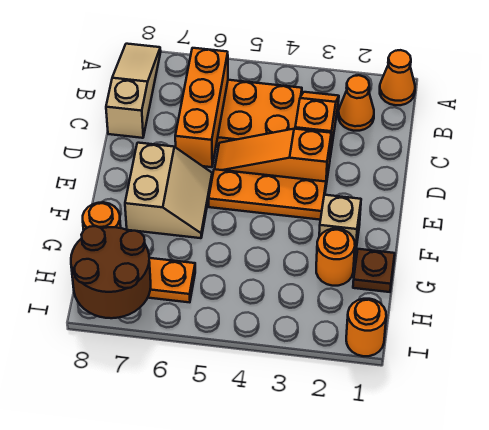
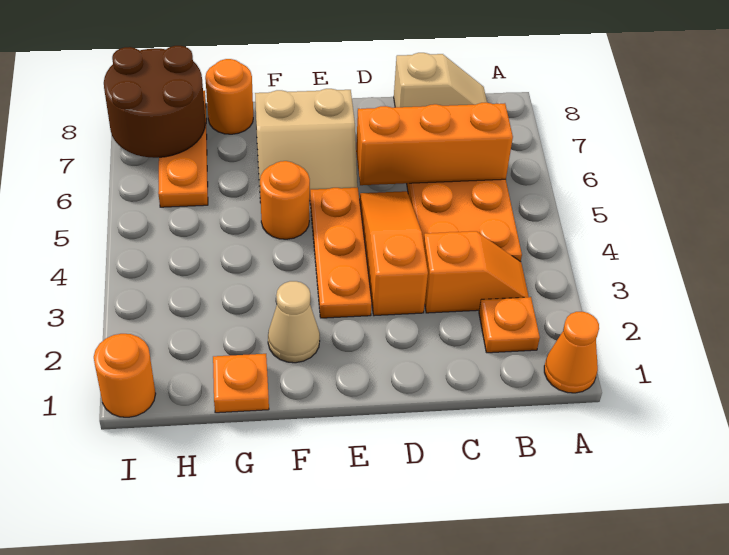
tan slope A8:C8 level 1 top C -> tan slope B8:C8 level 1 top C
orange cone B2 level 1 -> orange plate B2 level 1
tan brick F2 level 1 -> tan cone F2 level 1
brown plate G1 level 1 -> orange plate G1 level 1
orange round brick G2 level 1 -> orange round brick F5 level 1

